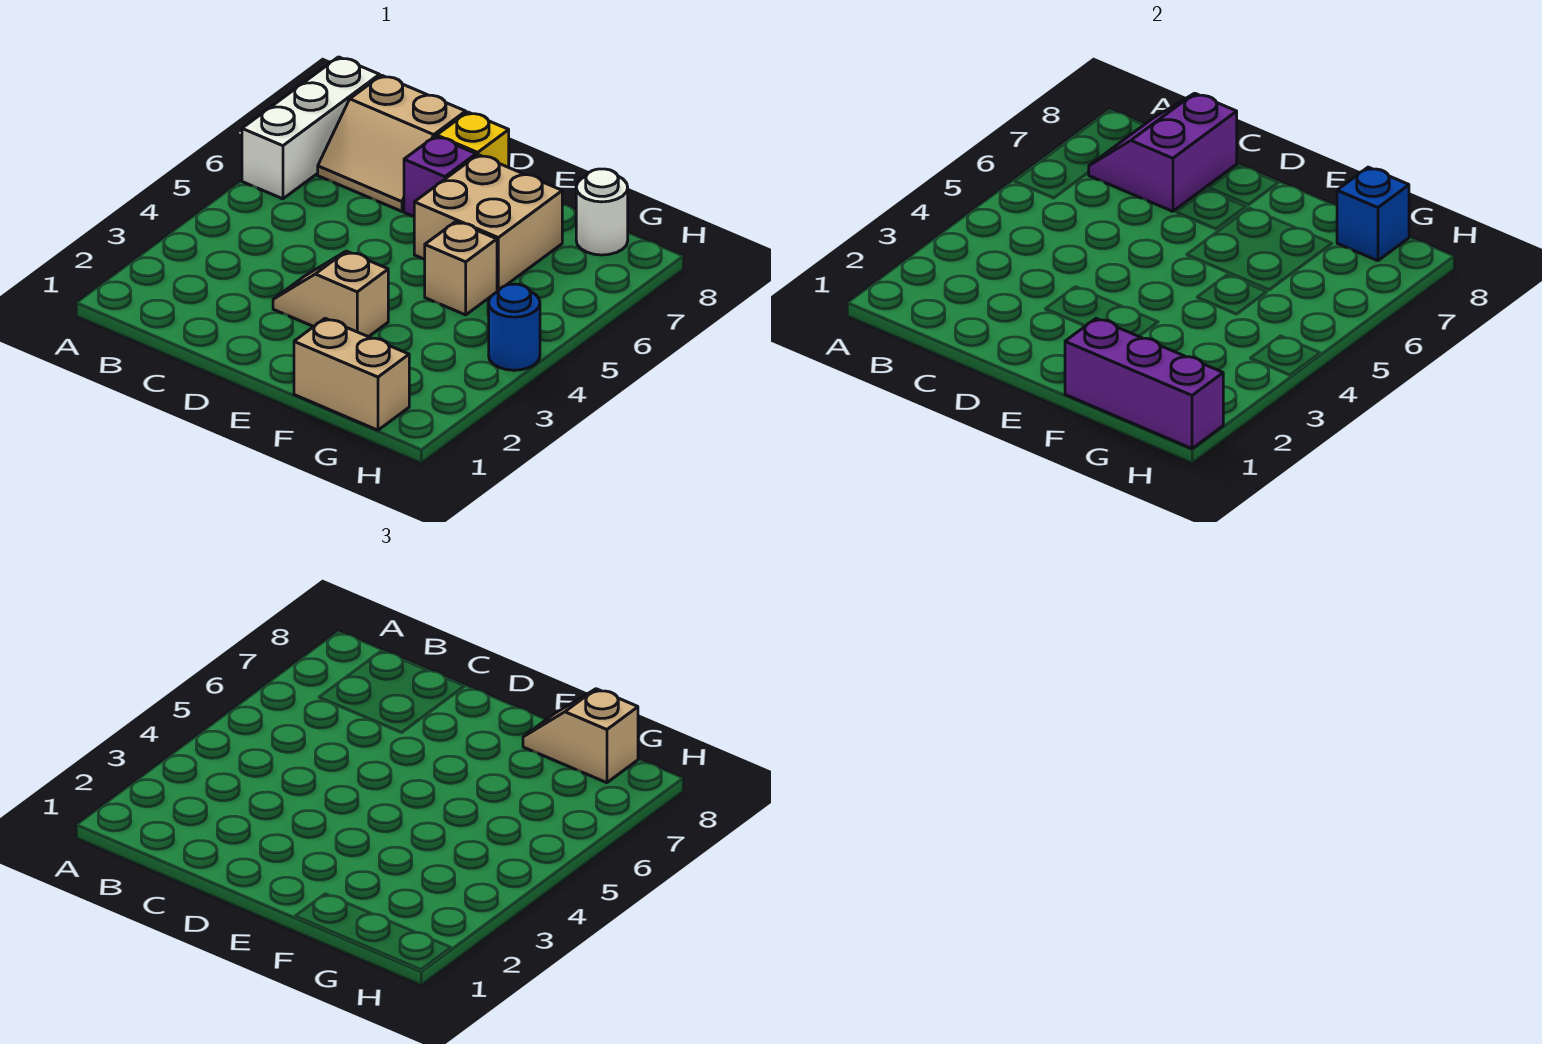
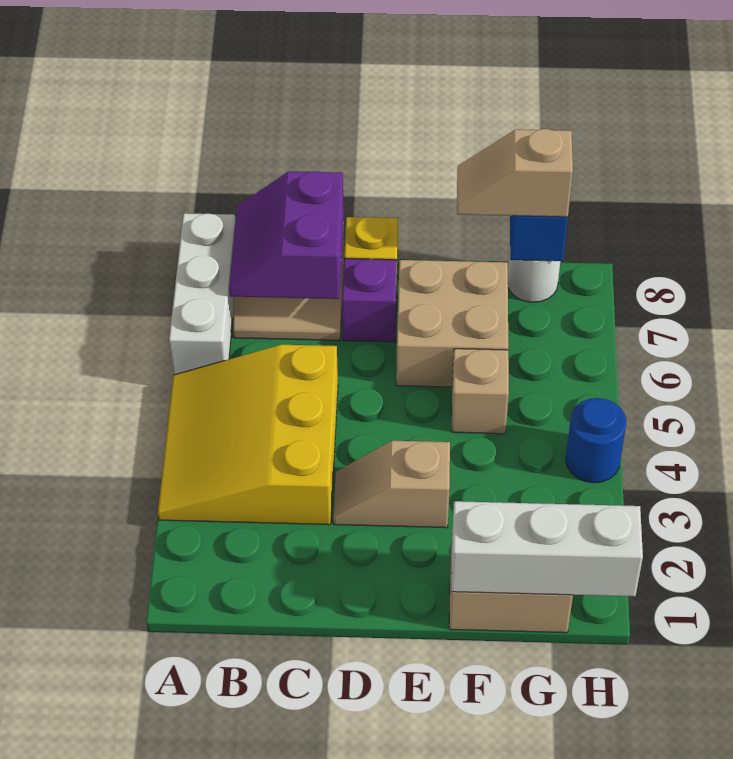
none -> yellow slope A3:C5 level 1 top C
purple brick F1:H1 level 2 -> white brick F1:H1 level 2

